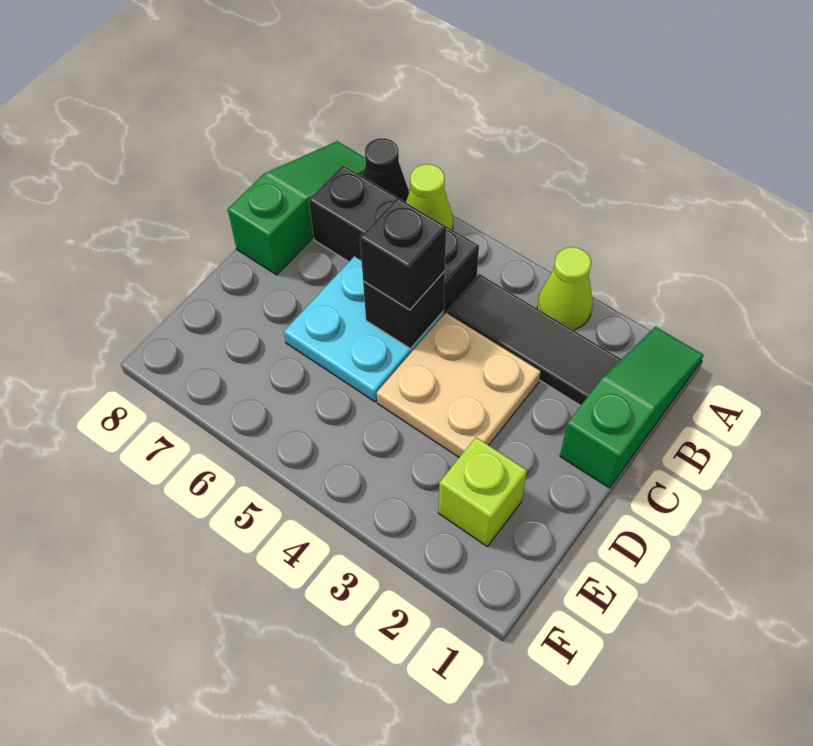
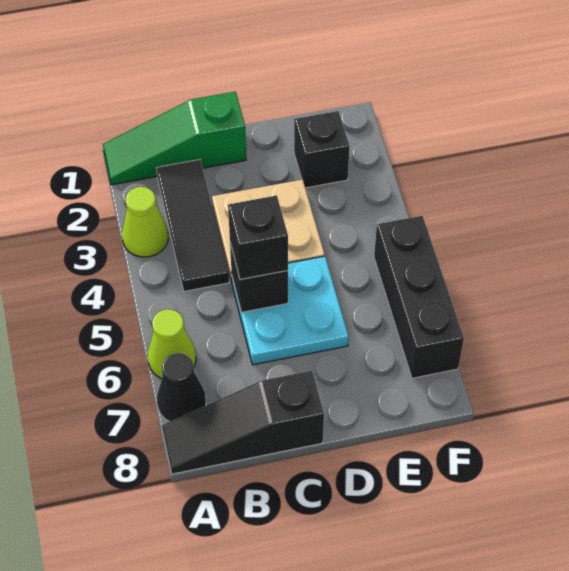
green slope A8:C8 level 1 top C -> black slope A8:C8 level 1 top C
black brick B5:B7 level 1 -> black brick F5:F7 level 1
lime brick E2 level 1 -> black brick E2 level 1

